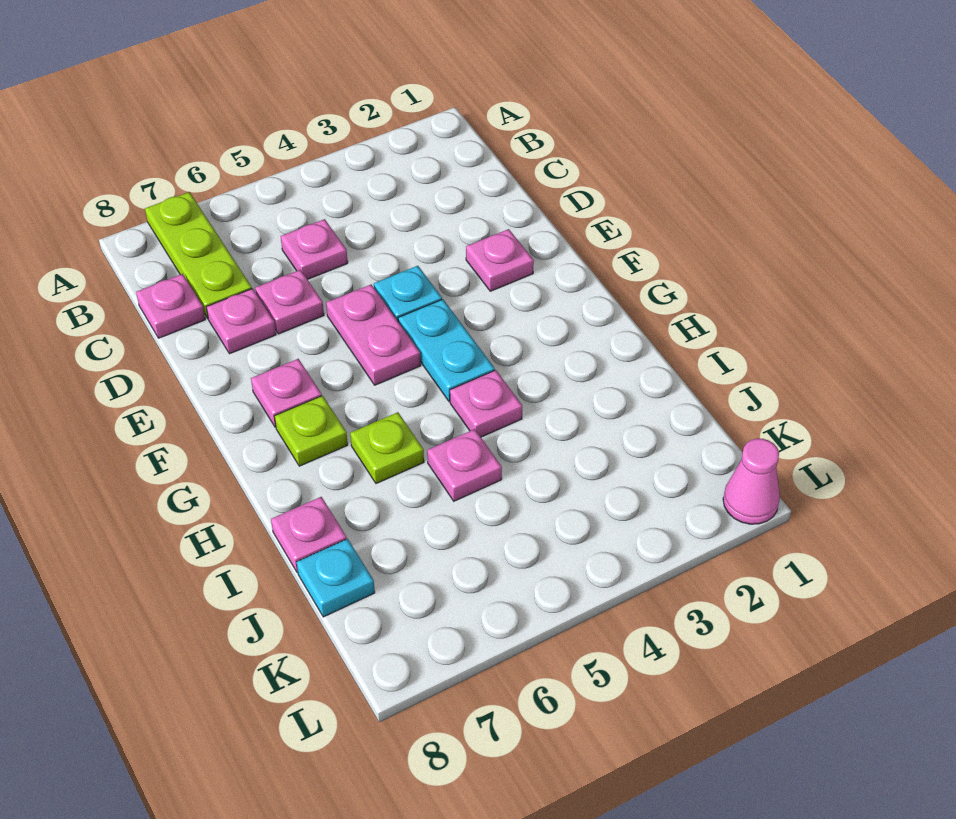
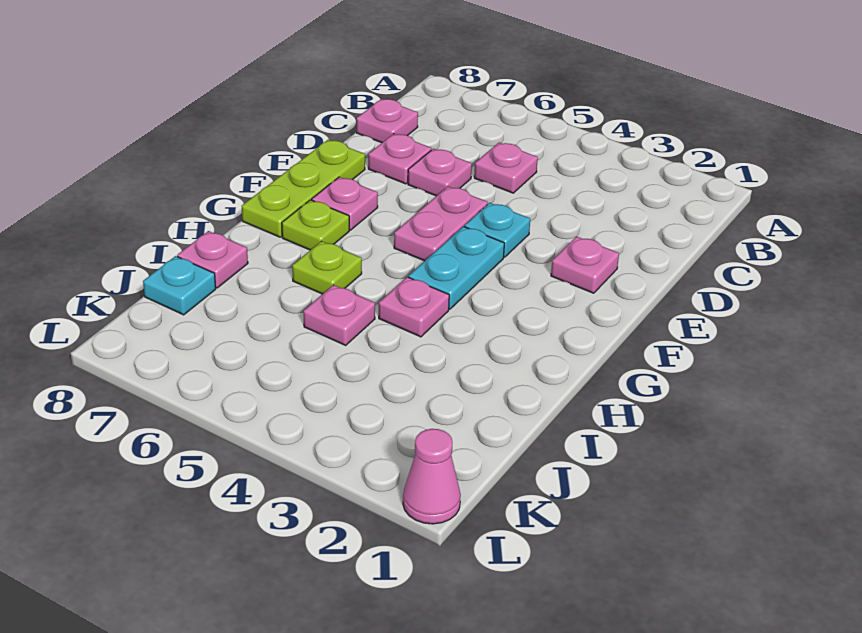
lime plate A7:C7 level 1 -> lime plate E8:G8 level 1

